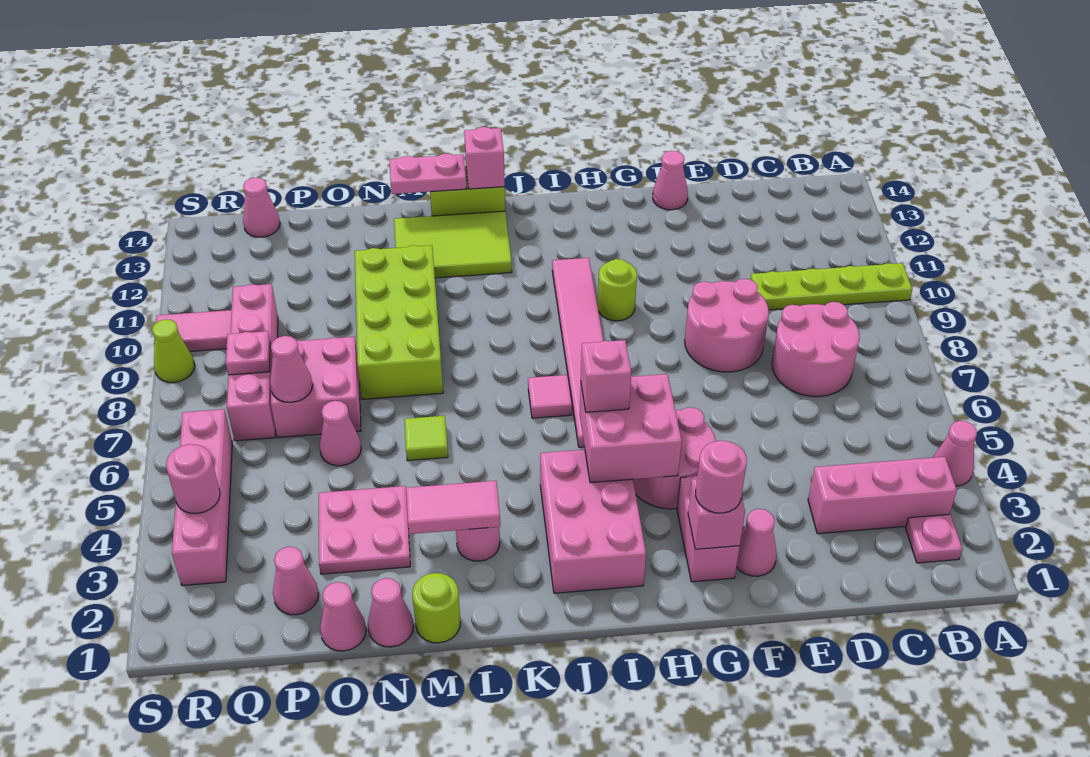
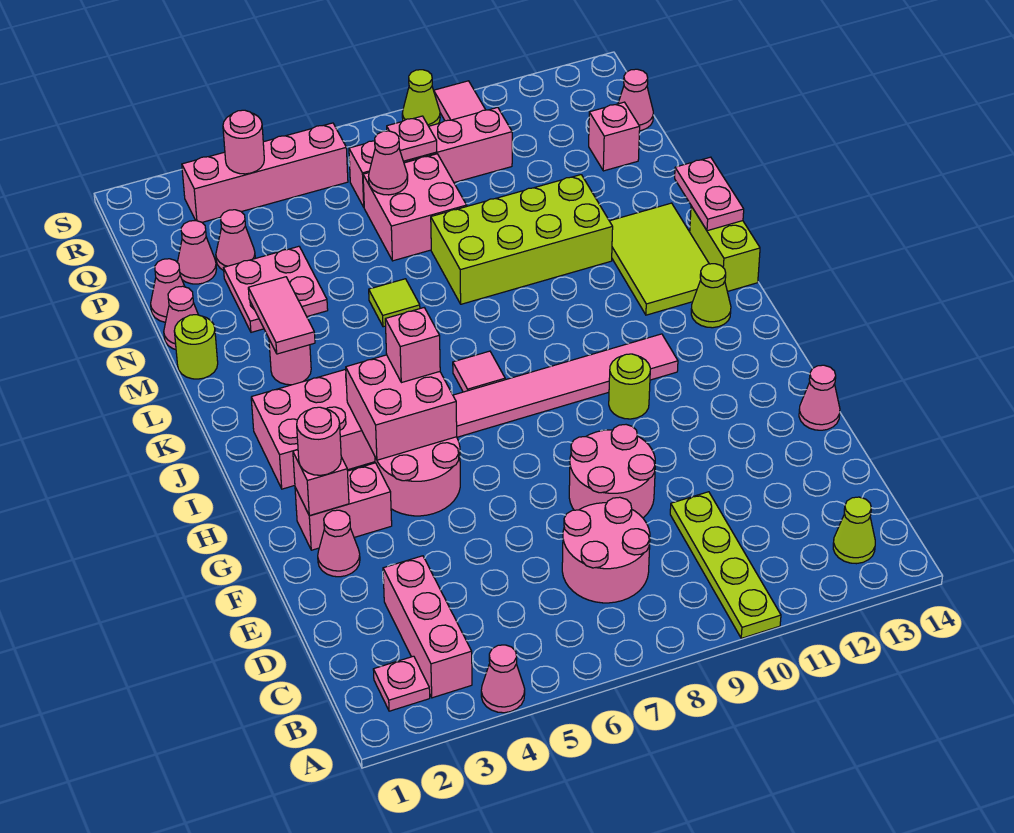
none -> lime cone B13 level 1
none -> lime cone J13 level 1
pink brick K14 level 2 -> pink brick P13 level 1
pink cone O6 level 1 -> pink cone P3 level 1

